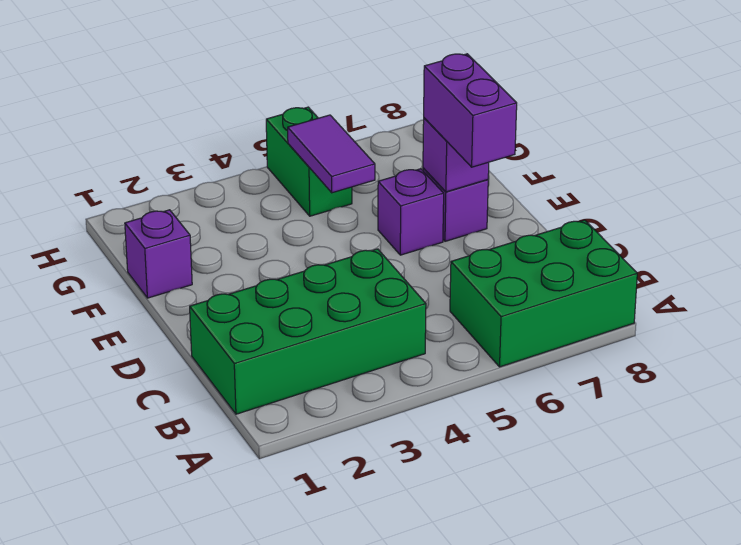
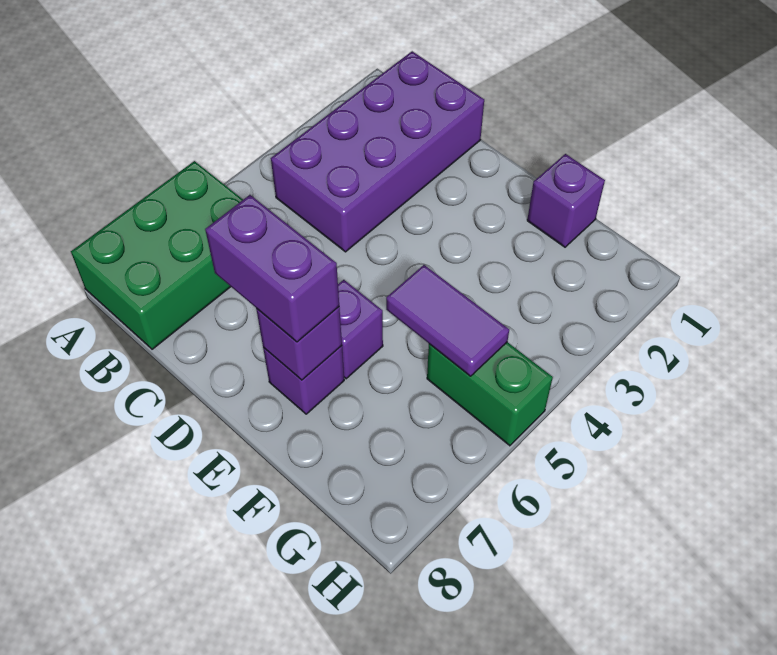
green brick B1:C4 level 1 -> purple brick B1:C4 level 1

